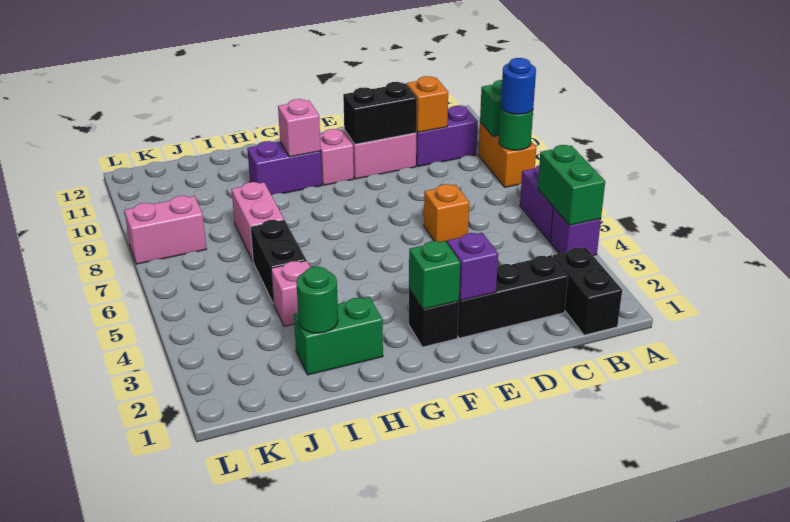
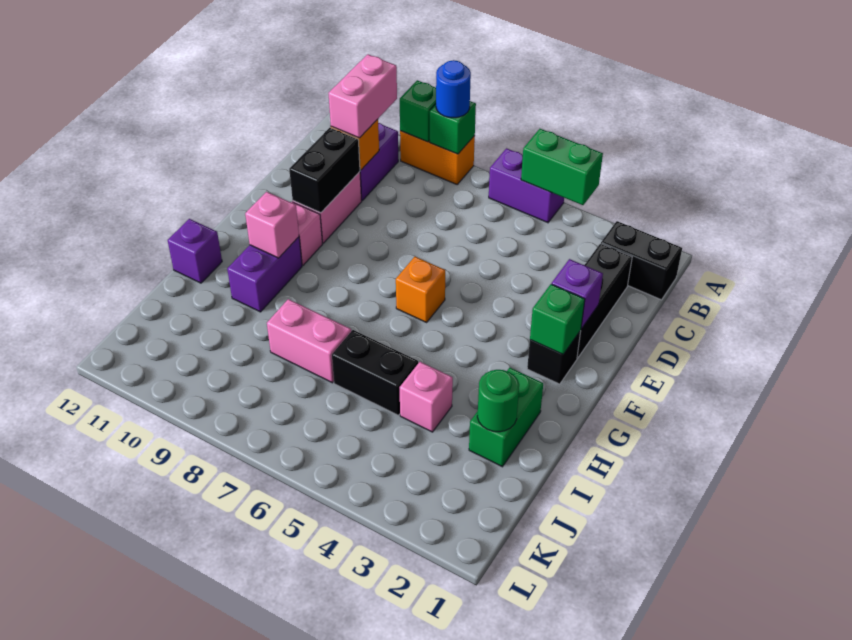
purple brick A4 level 1 -> purple brick H12 level 1
green round brick A8 level 2 -> green brick A8 level 2
orange brick D6 level 1 -> orange brick F6 level 1
pink brick K8:L8 level 1 -> pink brick B10:C10 level 3

